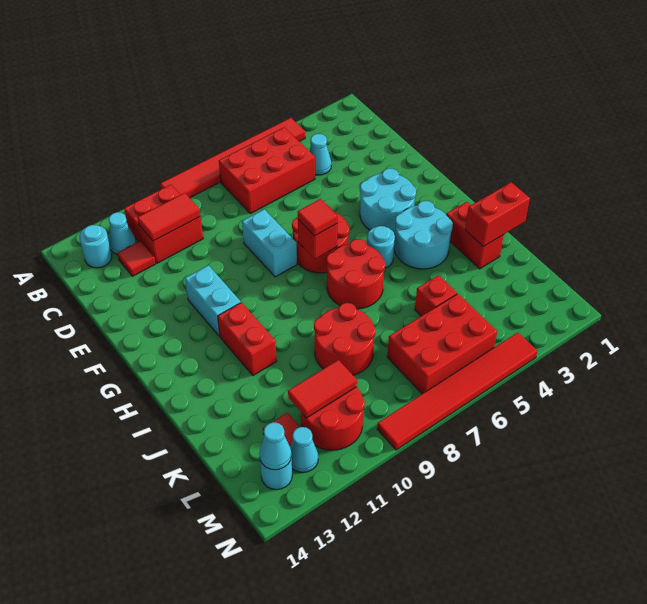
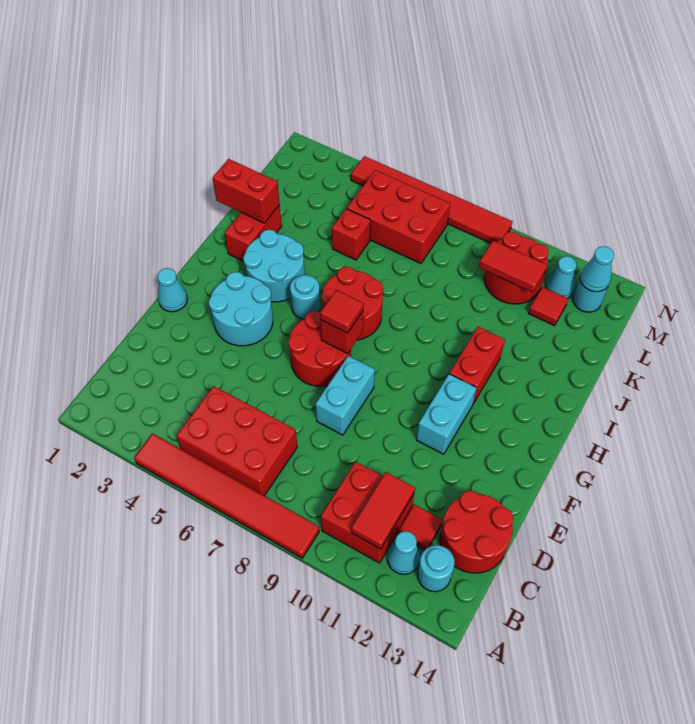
cyan cone C4 level 1 -> cyan cone F1 level 1
red tile C10:C11 level 2 -> red tile B11:C11 level 2
red round brick J8:K9 level 1 -> red round brick C13:D14 level 1

